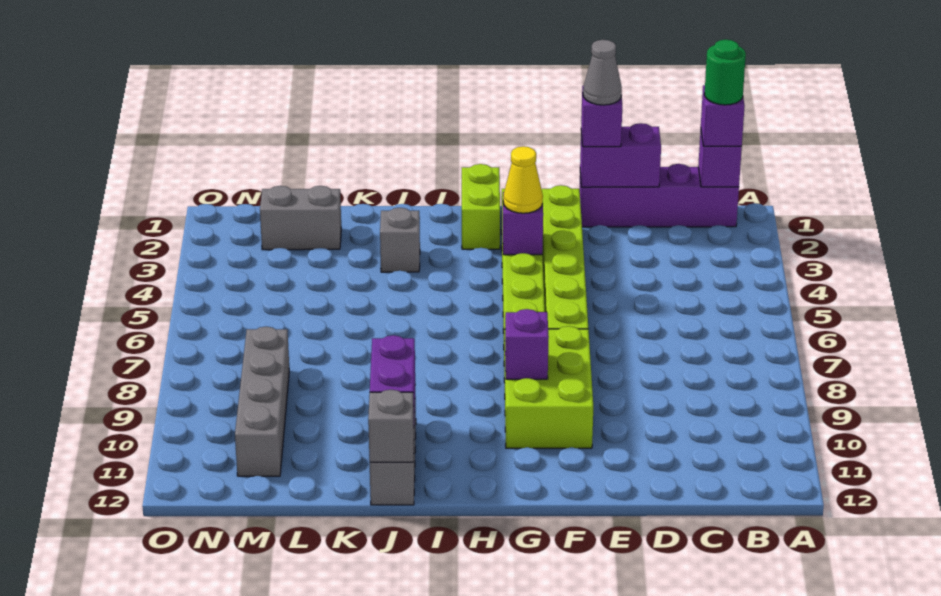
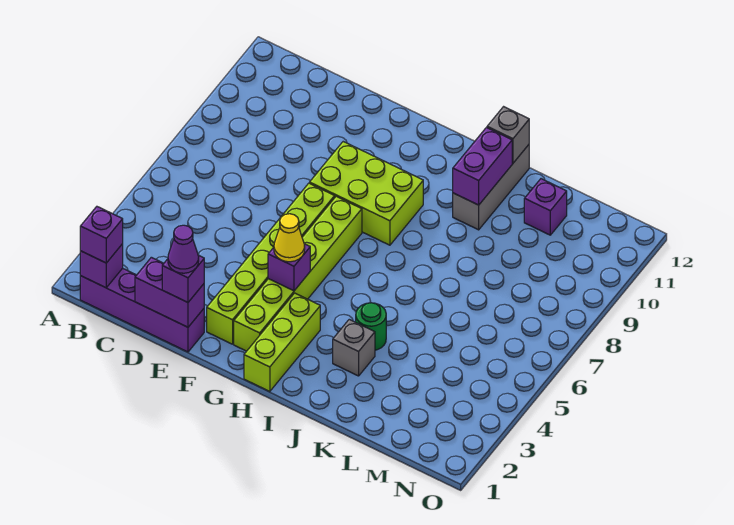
green round brick B1 level 4 -> green round brick J4 level 1
grey cone E1 level 4 -> purple cone E1 level 4
lime brick F8:G10 level 1 -> lime brick F8:H9 level 1
purple brick G9 level 2 -> purple brick L11 level 1
lime brick H1:H2 level 1 -> lime brick H1:H3 level 1
grey brick L2:M2 level 1 -> none
grey brick M8:M11 level 1 -> none

